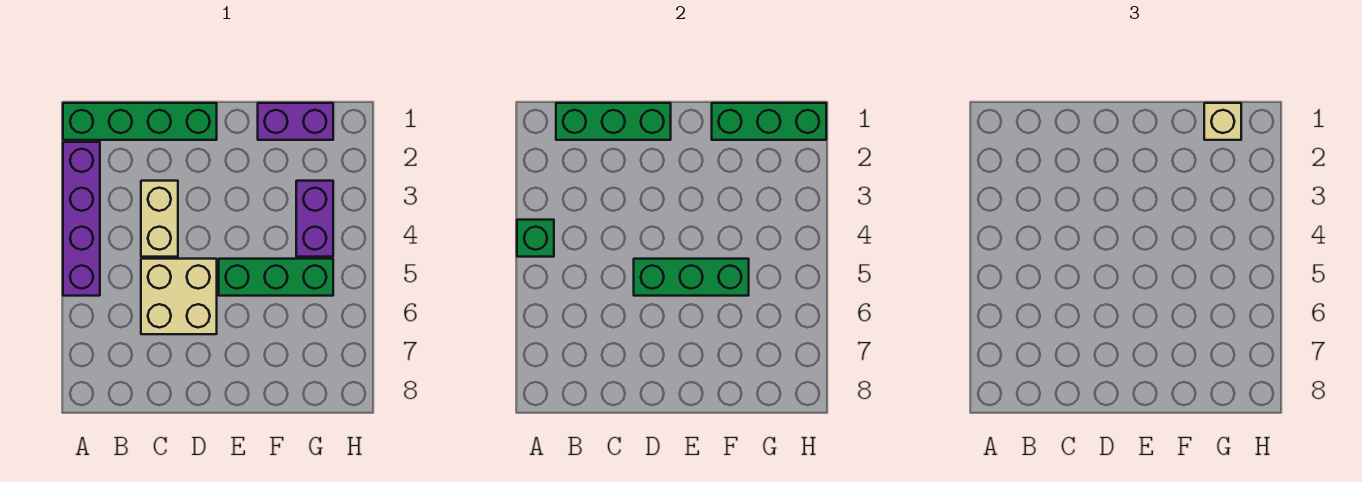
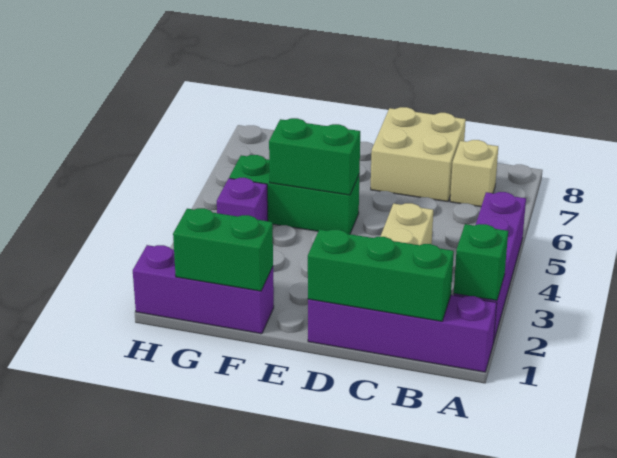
green brick A1:D1 level 1 -> purple brick A1:D1 level 1
green brick A4 level 2 -> green brick A2 level 2
tan brick C5:D6 level 1 -> tan brick C7:D8 level 1
green brick D5:F5 level 2 -> green brick E5:F5 level 2
purple brick F1:G1 level 1 -> purple brick F1:H1 level 1
green brick F1:H1 level 2 -> green brick F1:G1 level 2
tan brick G1 level 3 -> tan brick B7 level 1
purple brick G3:G4 level 1 -> purple brick G4 level 1

